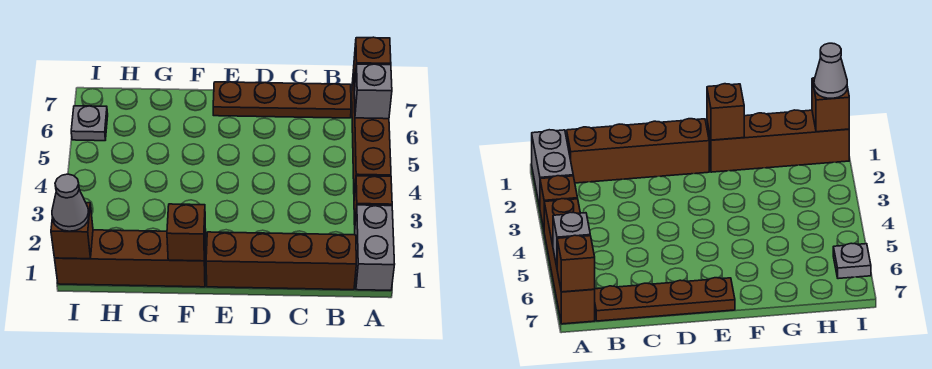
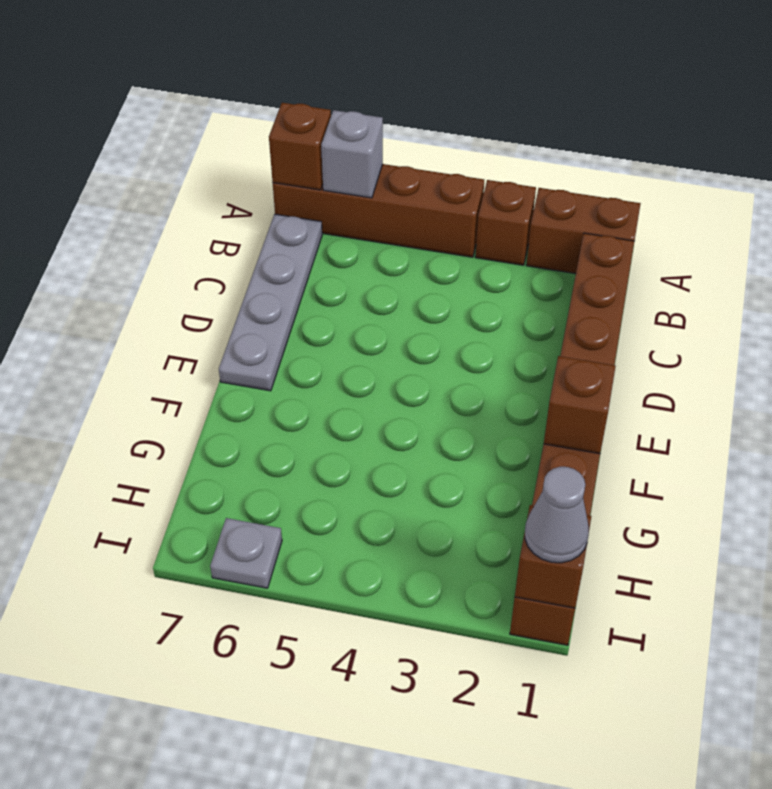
grey brick A1:A2 level 1 -> brown brick A1:A2 level 1
brown plate B7:E7 level 1 -> grey plate B7:E7 level 1

